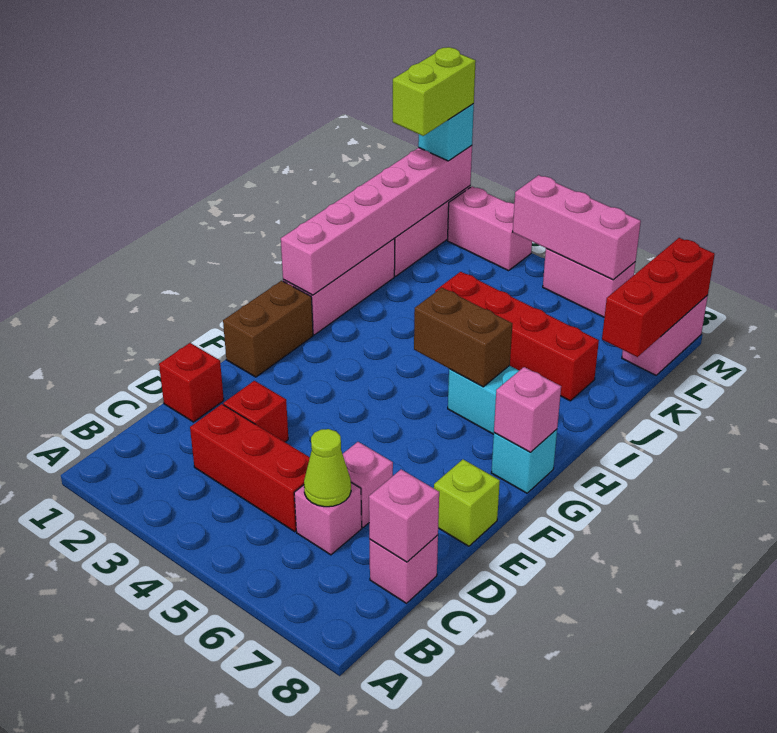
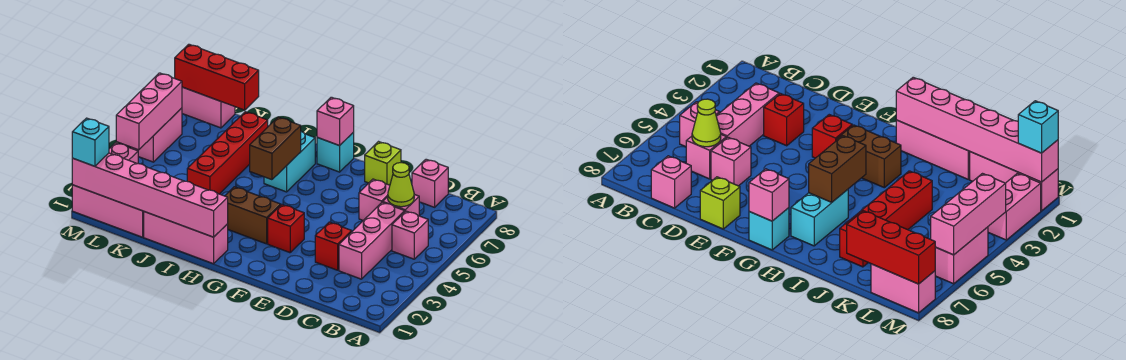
red brick C3:C5 level 1 -> pink brick C3:C5 level 1
pink brick C8 level 2 -> pink brick B5 level 1
red brick D1 level 1 -> red brick F3 level 1
brown brick F1:G1 level 1 -> brown brick G3:H3 level 1
lime brick L1:M1 level 4 -> none

